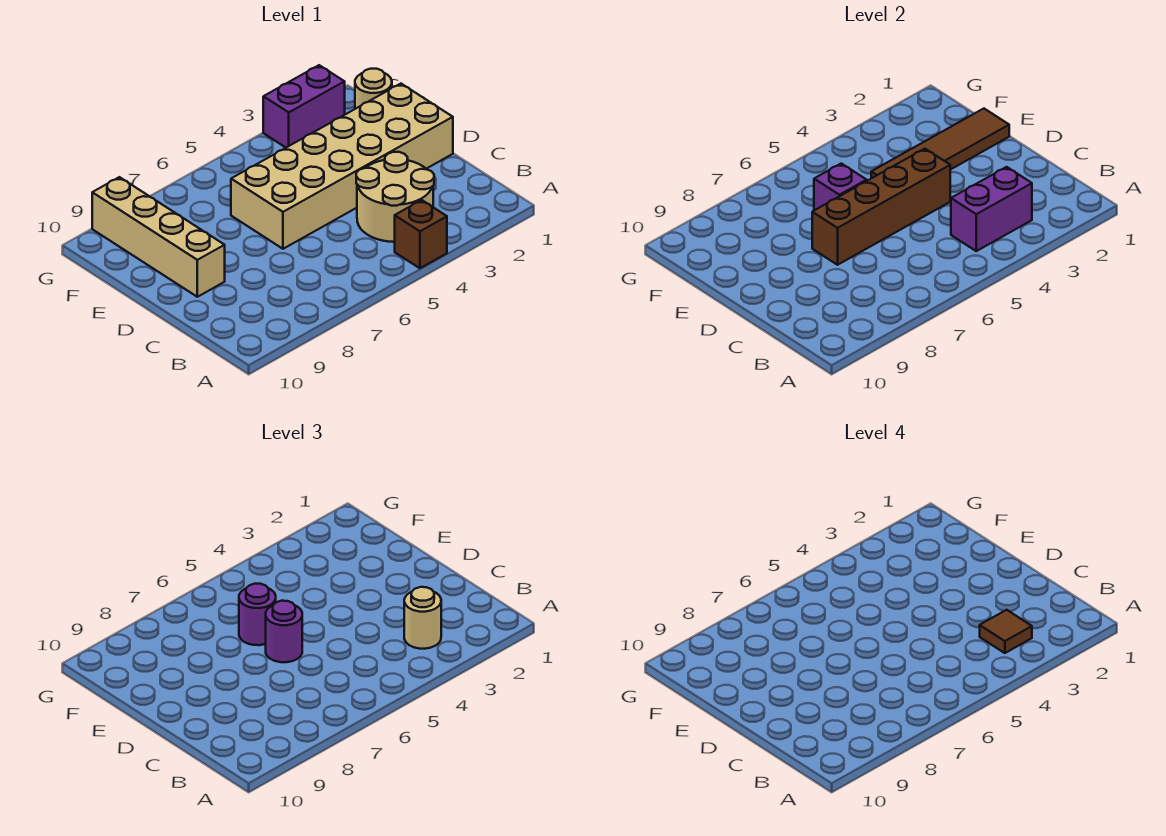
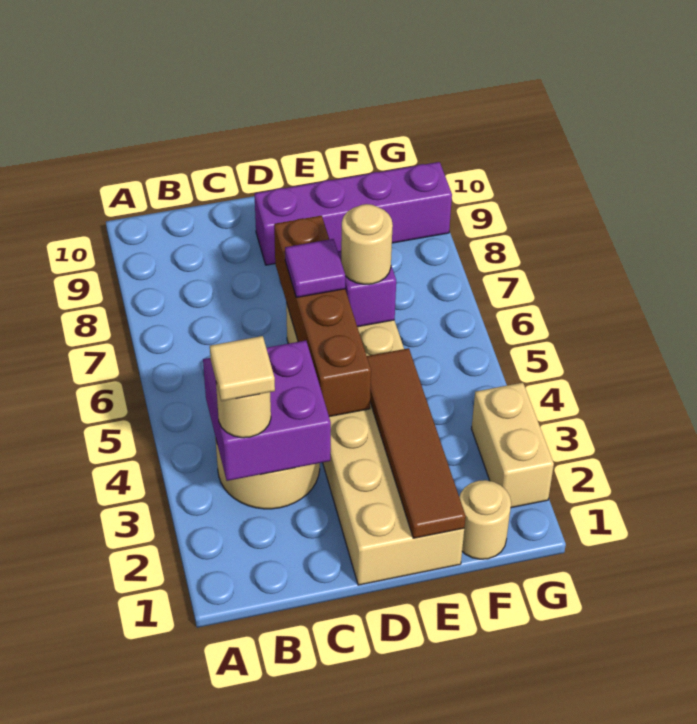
brown brick A4 level 1 -> none
purple brick B3:B4 level 2 -> purple brick B3:C4 level 2
brown tile B3 level 4 -> tan tile B3 level 4
purple round brick D6 level 3 -> purple tile D6 level 3
tan brick D9:G9 level 1 -> purple brick D9:G9 level 1
purple round brick E6 level 3 -> tan round brick E6 level 3
purple brick G2:G3 level 1 -> tan brick G2:G3 level 1

